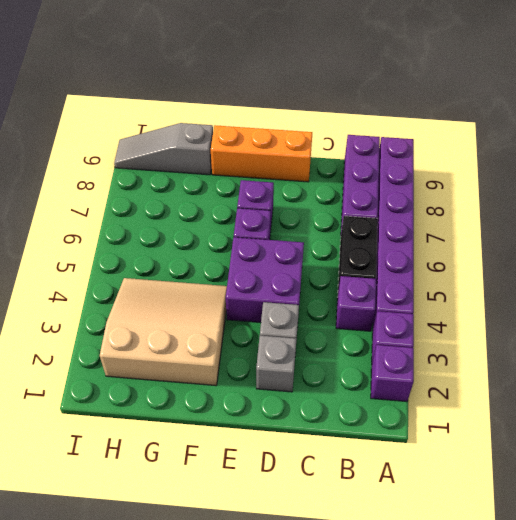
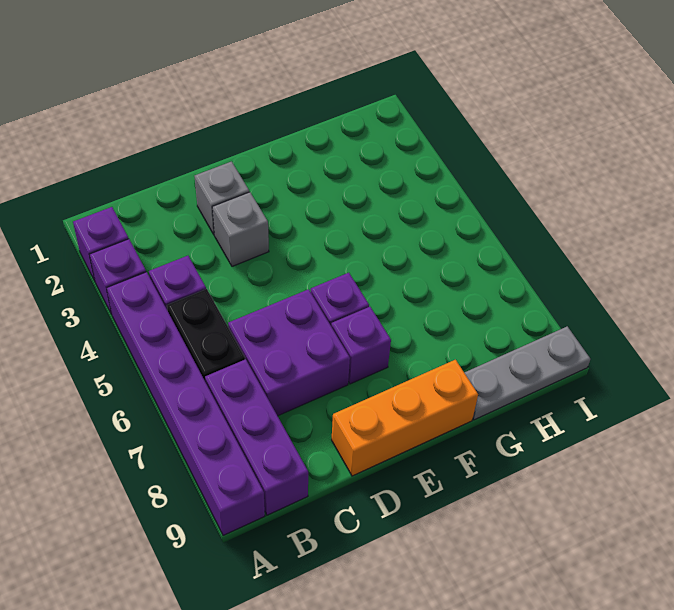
purple brick D4:E5 level 1 -> purple brick C6:D7 level 1
tan slope F2:H4 level 1 top 2 -> none
grey slope G9:I9 level 1 top G -> grey plate G9:I9 level 1

